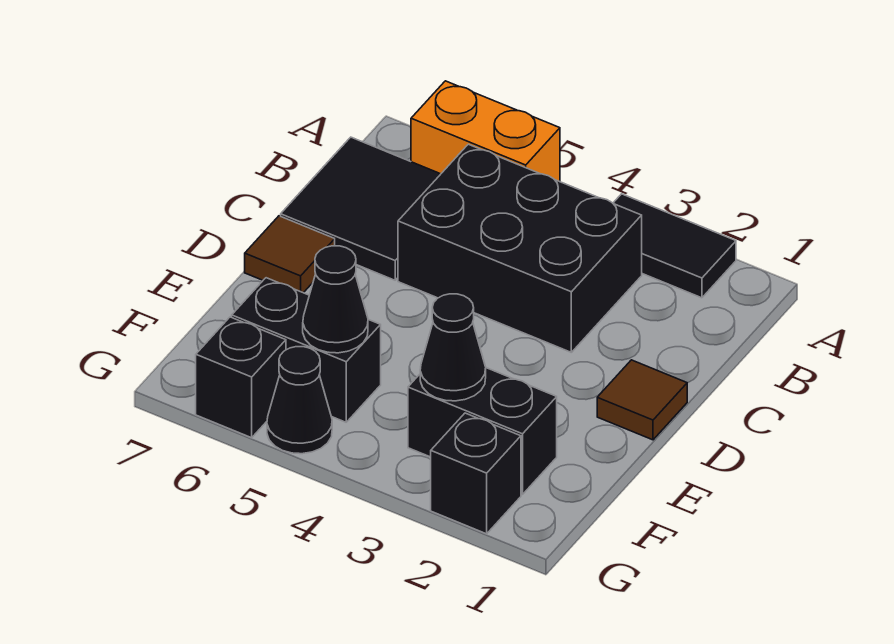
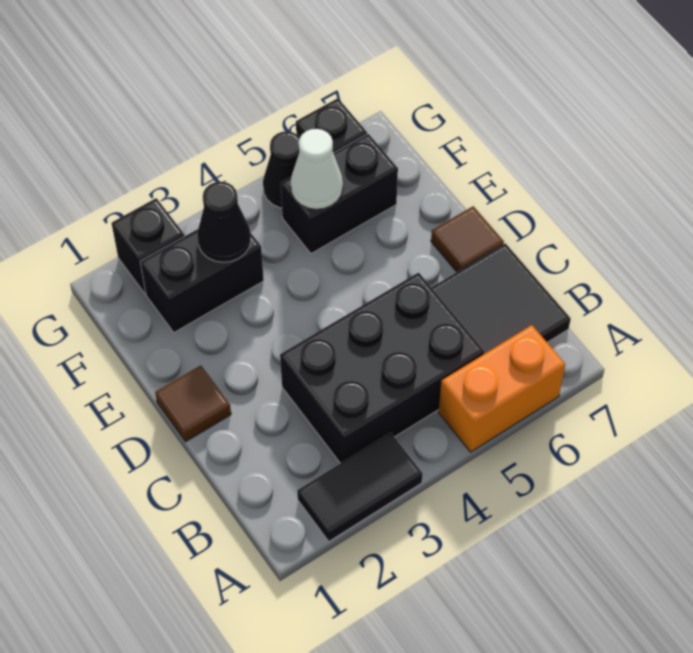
black cone F5 level 2 -> white cone F5 level 2

